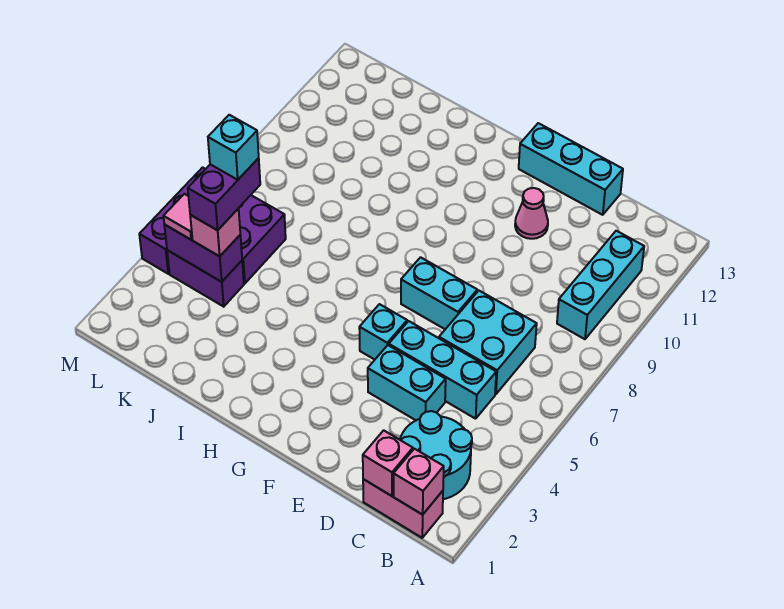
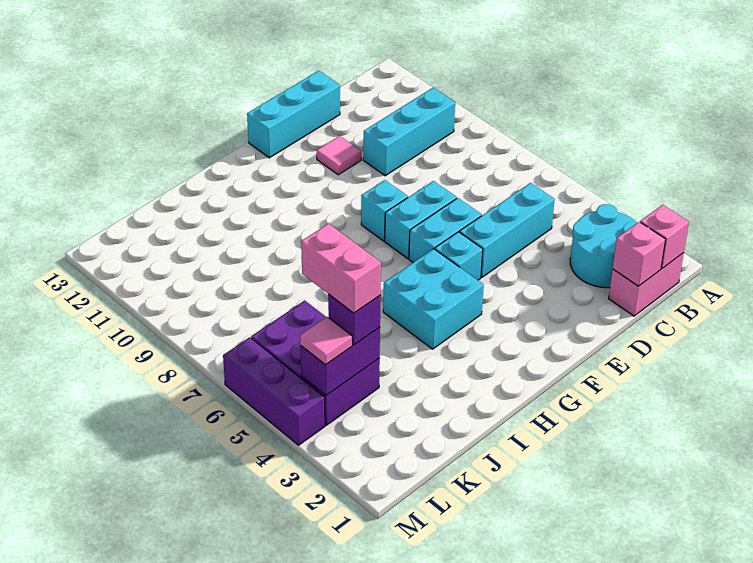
cyan brick B9:B11 level 1 -> cyan brick B10:D10 level 1
cyan brick C6:D7 level 1 -> cyan brick G4:H5 level 1
cyan brick D4:E4 level 1 -> cyan brick E6:F6 level 1
pink cone E11 level 1 -> pink tile E11 level 1
pink brick K4 level 3 -> purple brick K4 level 3
purple brick K4:K5 level 4 -> pink brick K4:K5 level 4
cyan brick K5 level 5 -> cyan brick F8 level 1

